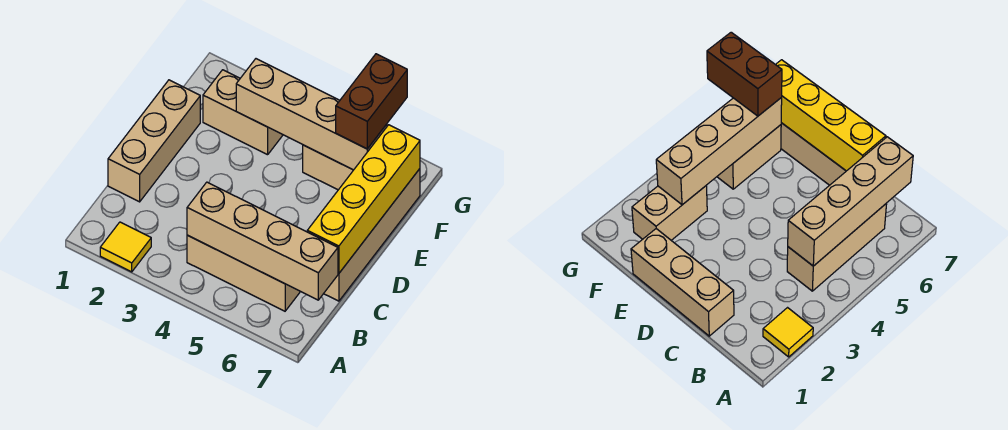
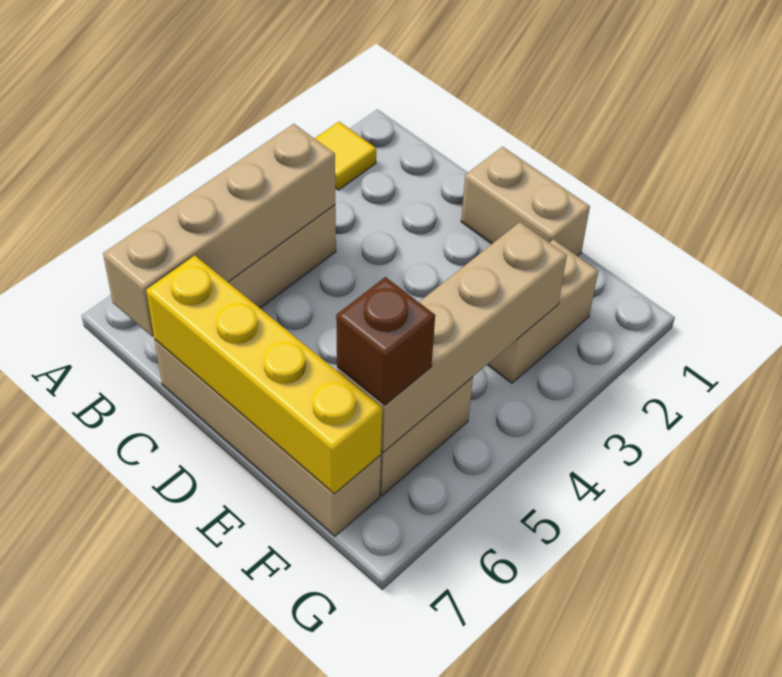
tan brick C1:E1 level 1 -> tan brick D1:E1 level 1
brown brick F6:G6 level 3 -> brown brick F6 level 3

